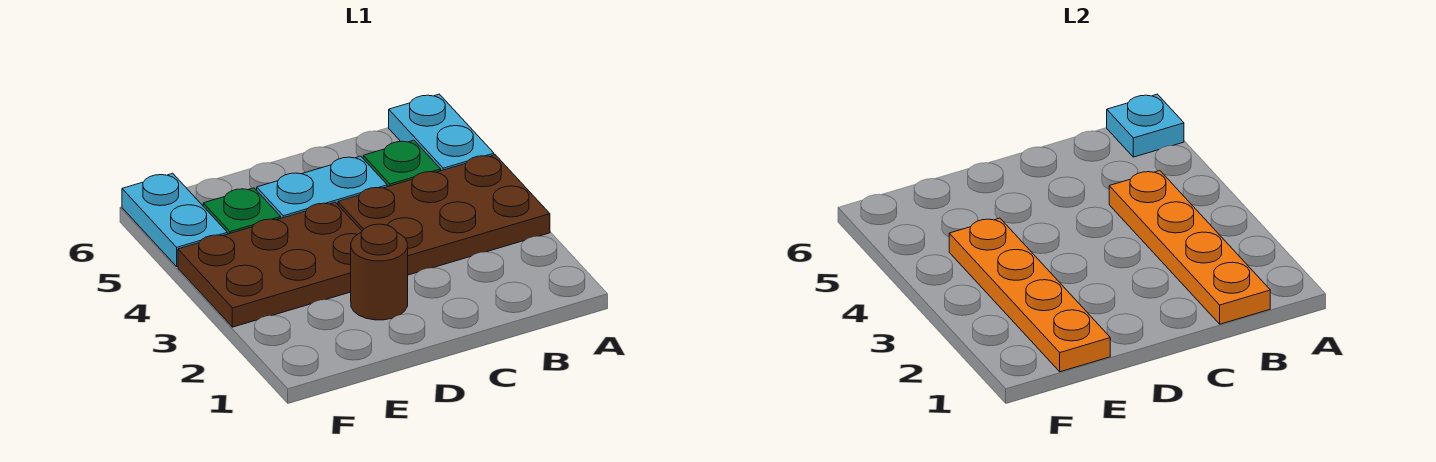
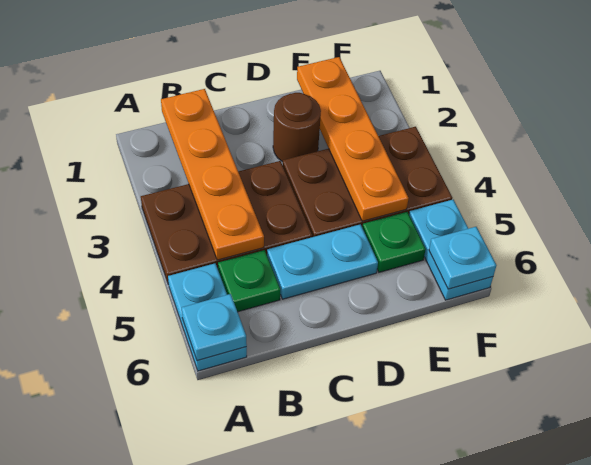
none -> cyan plate F6 level 2

